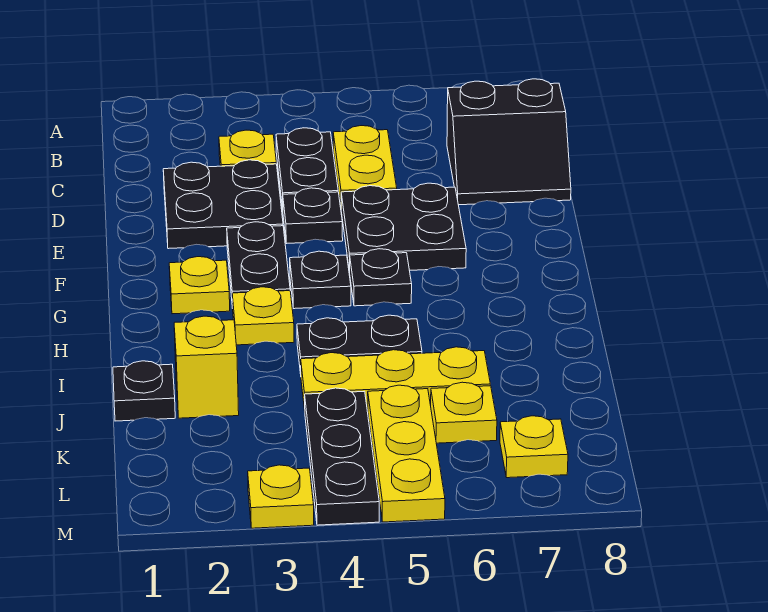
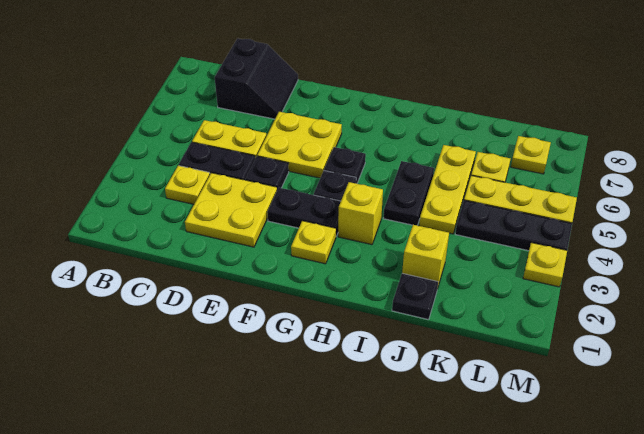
black plate D2:E3 level 1 -> yellow plate D2:E3 level 1
black plate E5:F6 level 1 -> yellow plate E5:F6 level 1
yellow plate H3 level 1 -> yellow brick H3 level 1

